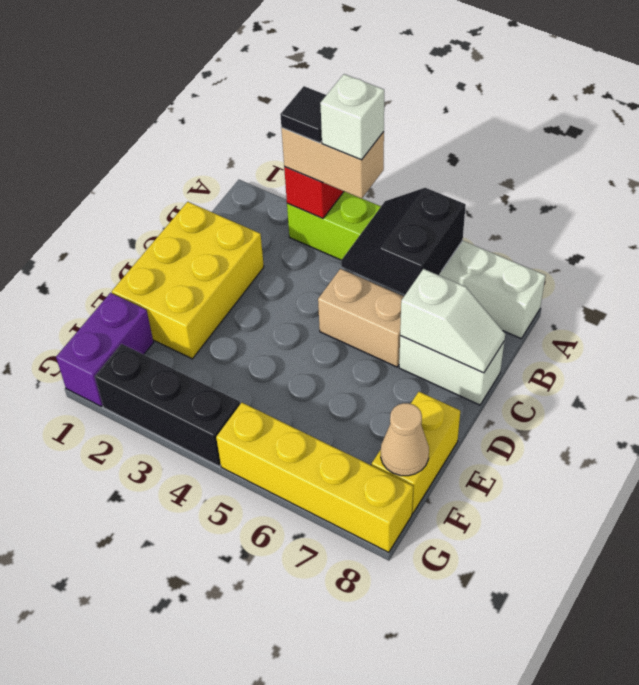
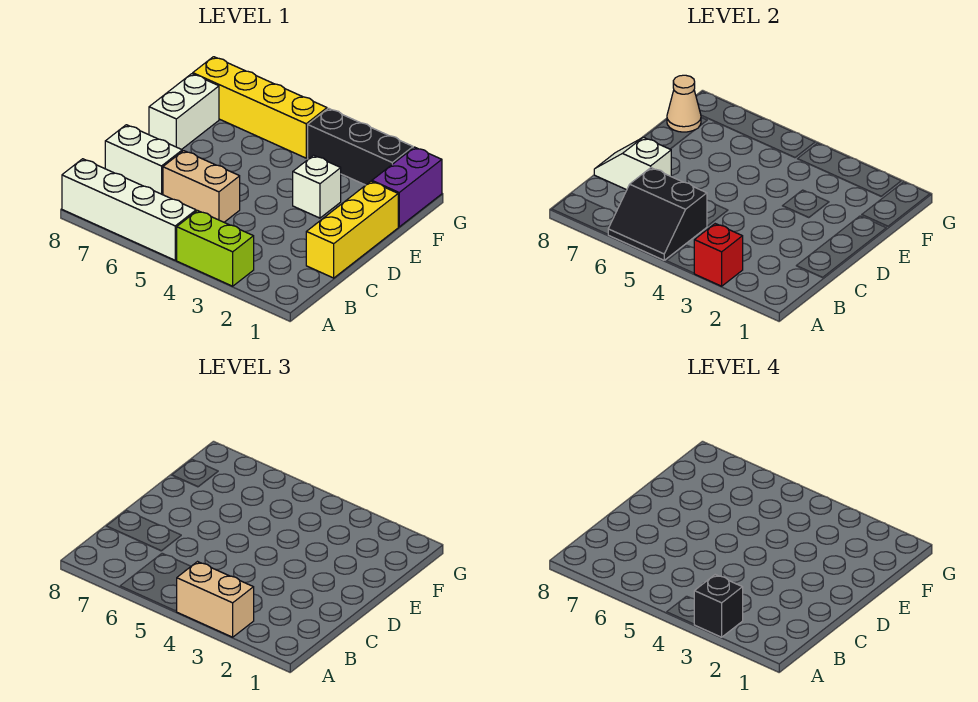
black tile A3 level 4 -> black brick A3 level 4
white brick A4 level 4 -> white brick E3 level 1
black slope A5:B6 level 2 top 6 -> black slope A5:B6 level 2 top B
yellow brick C1:E2 level 1 -> yellow brick C1:E1 level 1
yellow brick E8:F8 level 1 -> white brick E8:F8 level 1

